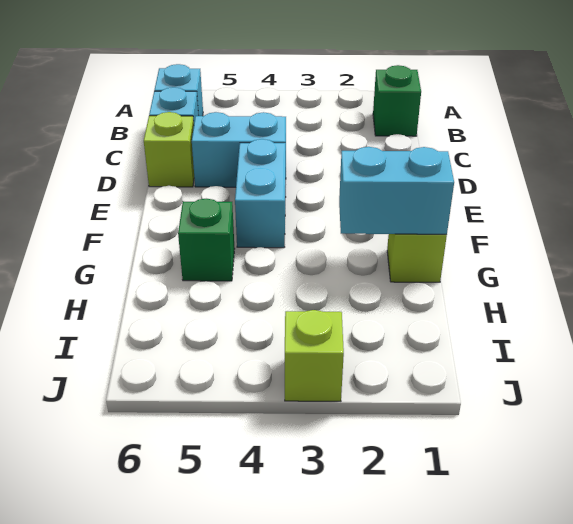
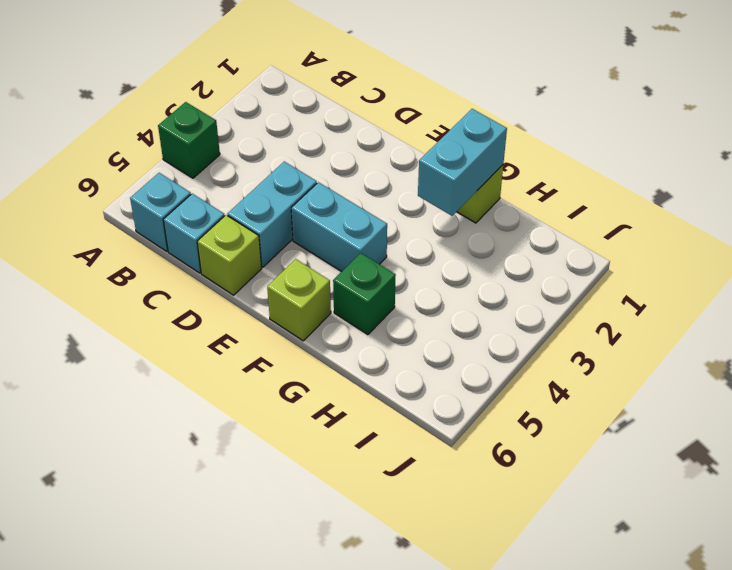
green brick B1 level 1 -> green brick A4 level 1
lime brick J3 level 1 -> lime brick F6 level 1

